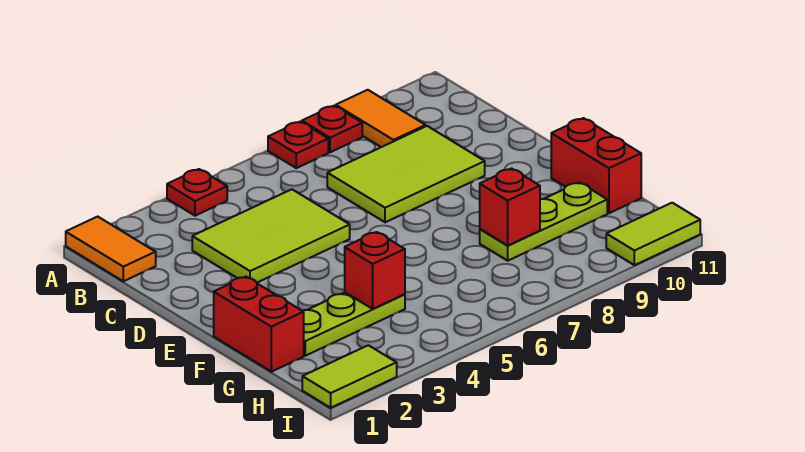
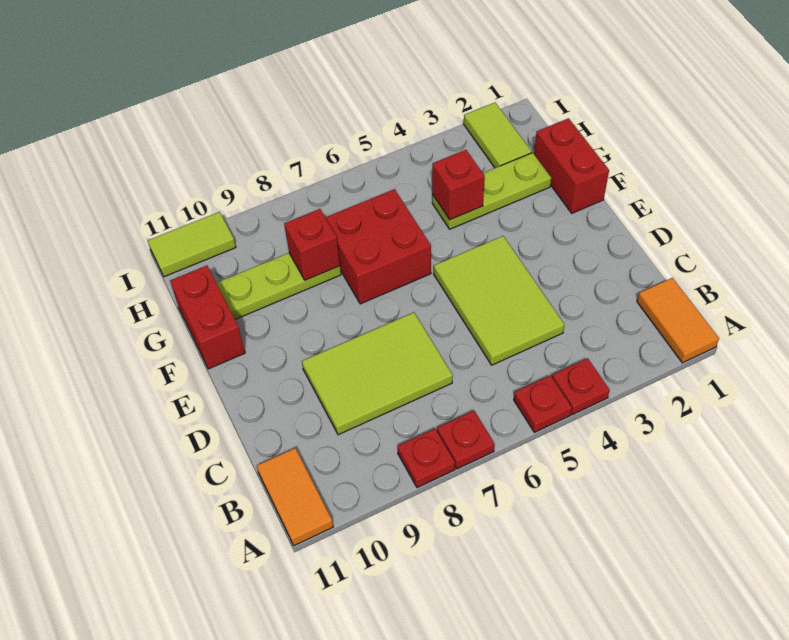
none -> red plate A5 level 1
orange tile A9:B9 level 1 -> orange tile A11:B11 level 1
lime tile C3:D5 level 1 -> lime tile C4:E5 level 1
none -> red brick F6:G7 level 1
lime tile I1:I2 level 1 -> lime tile H2:I2 level 1

